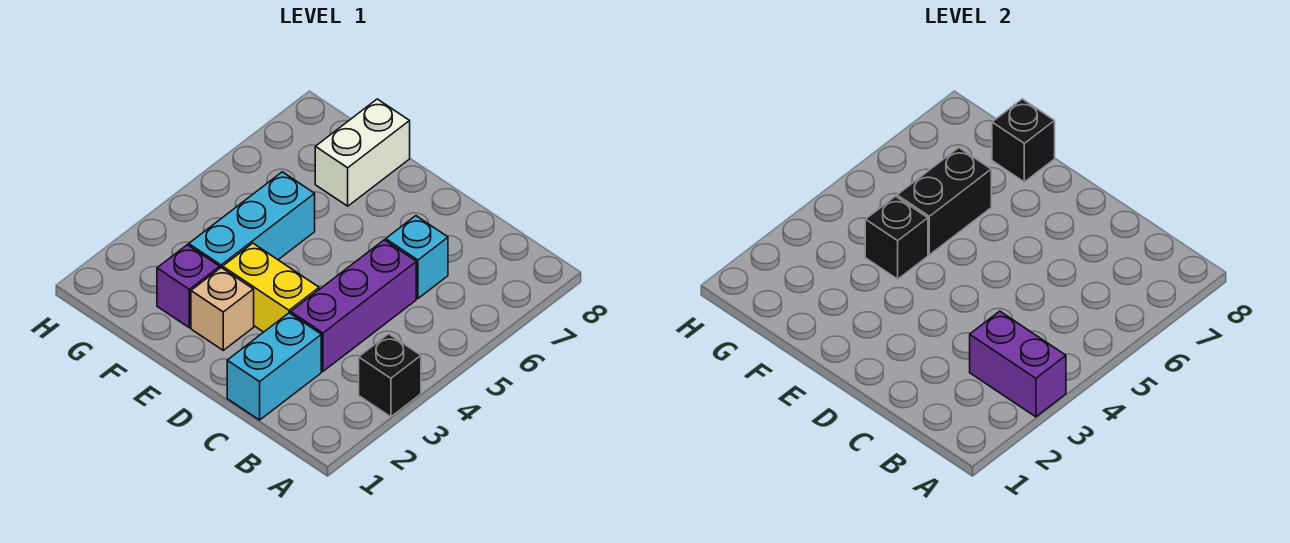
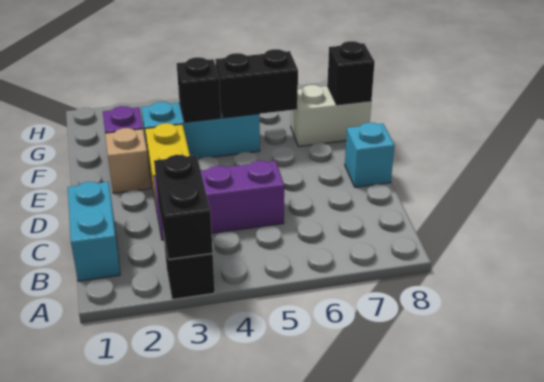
purple brick A3:B3 level 2 -> black brick A3:B3 level 2
cyan brick C1:C2 level 1 -> cyan brick B1:C1 level 1
cyan brick C6 level 1 -> cyan brick D8 level 1

